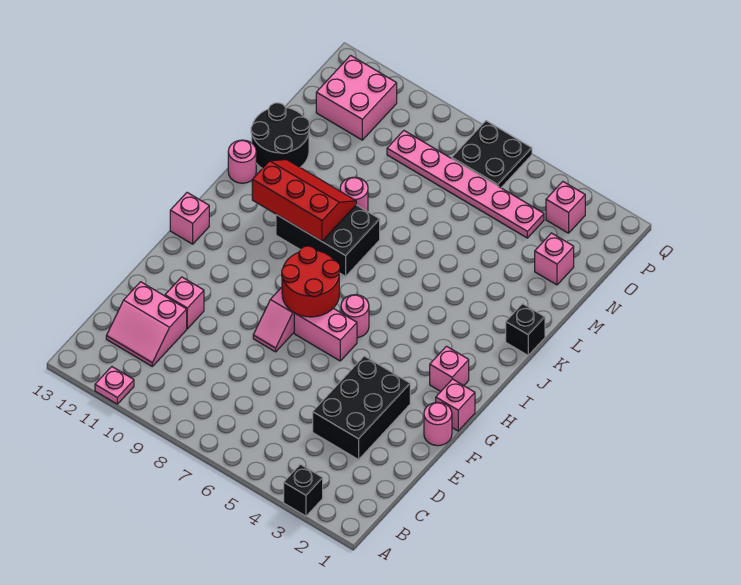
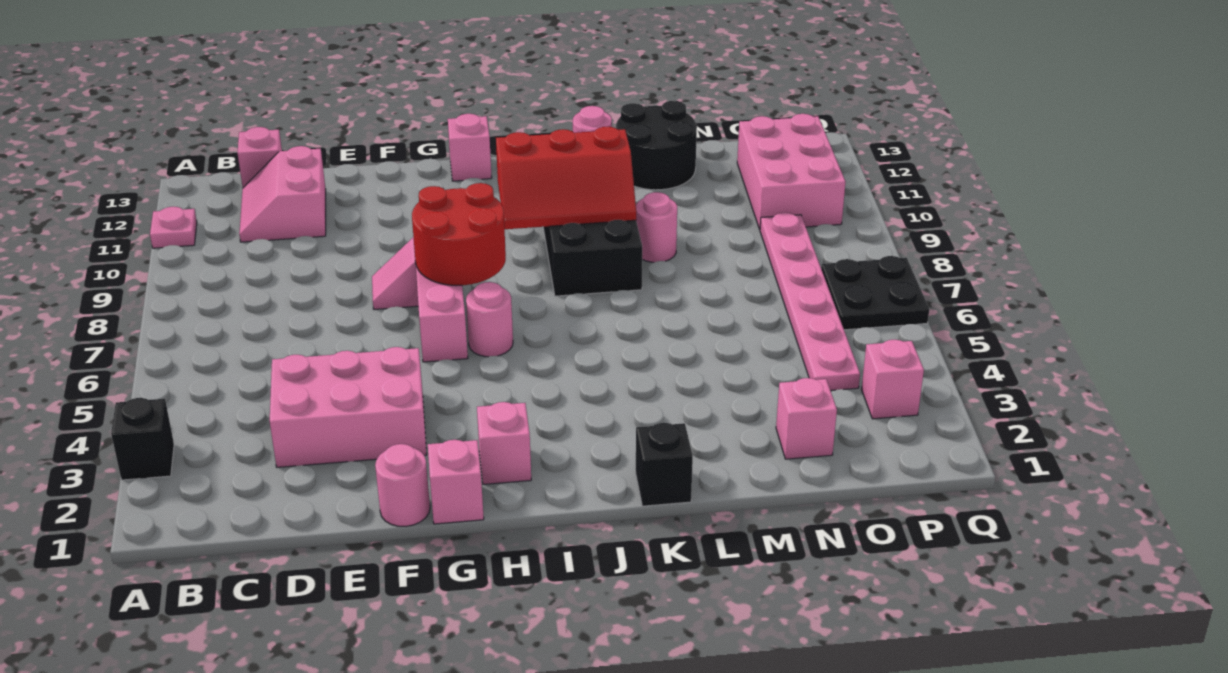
black brick D3:F4 level 1 -> pink brick D3:F4 level 1
pink brick E11 level 1 -> pink brick C13 level 1
red slope J9:K11 level 2 top J -> red slope I9:K10 level 2 top 10
pink brick O11:P12 level 1 -> pink brick O10:P12 level 1

